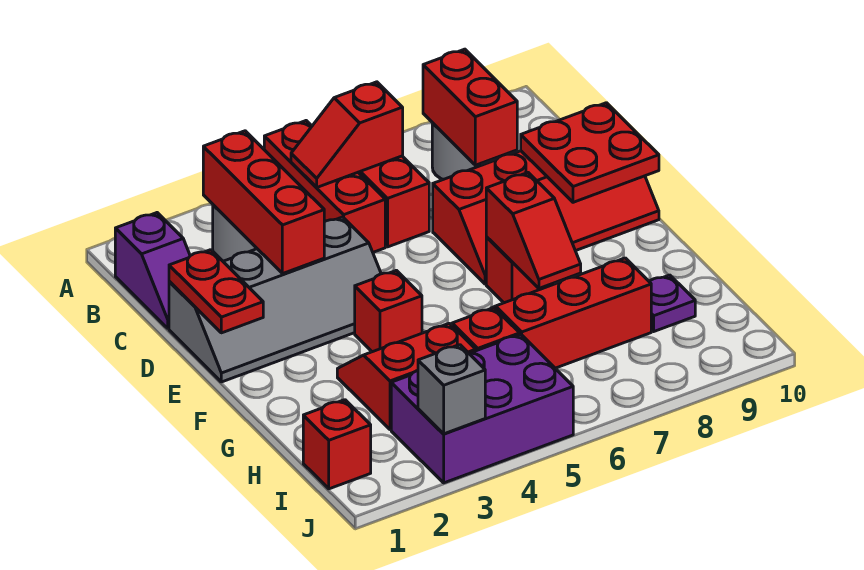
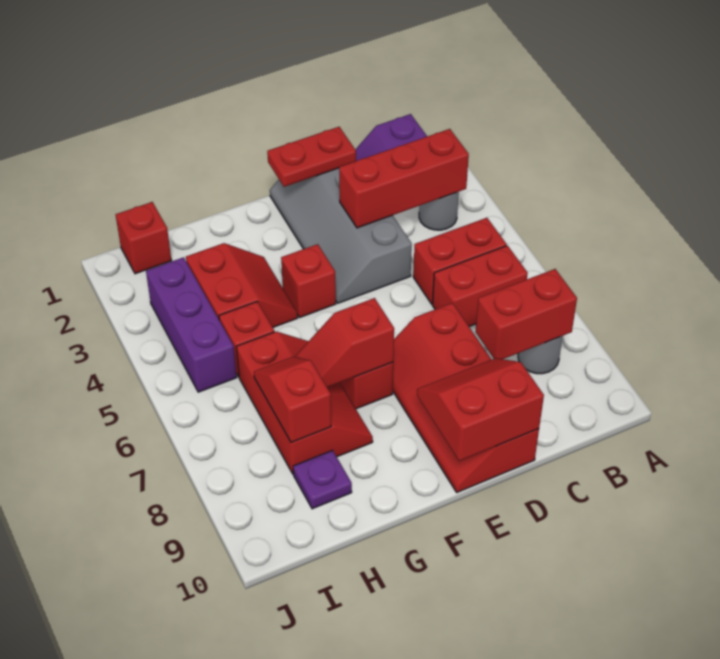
red brick A5:C5 level 1 -> red brick B5:C5 level 1
red slope B5:B6 level 2 top 6 -> red slope H7:H8 level 2 top 8
red plate D9:E10 level 2 -> red slope D9:E10 level 2 top 10
purple brick I3:J5 level 1 -> purple brick I3:I5 level 1
grey brick J3 level 2 -> none

